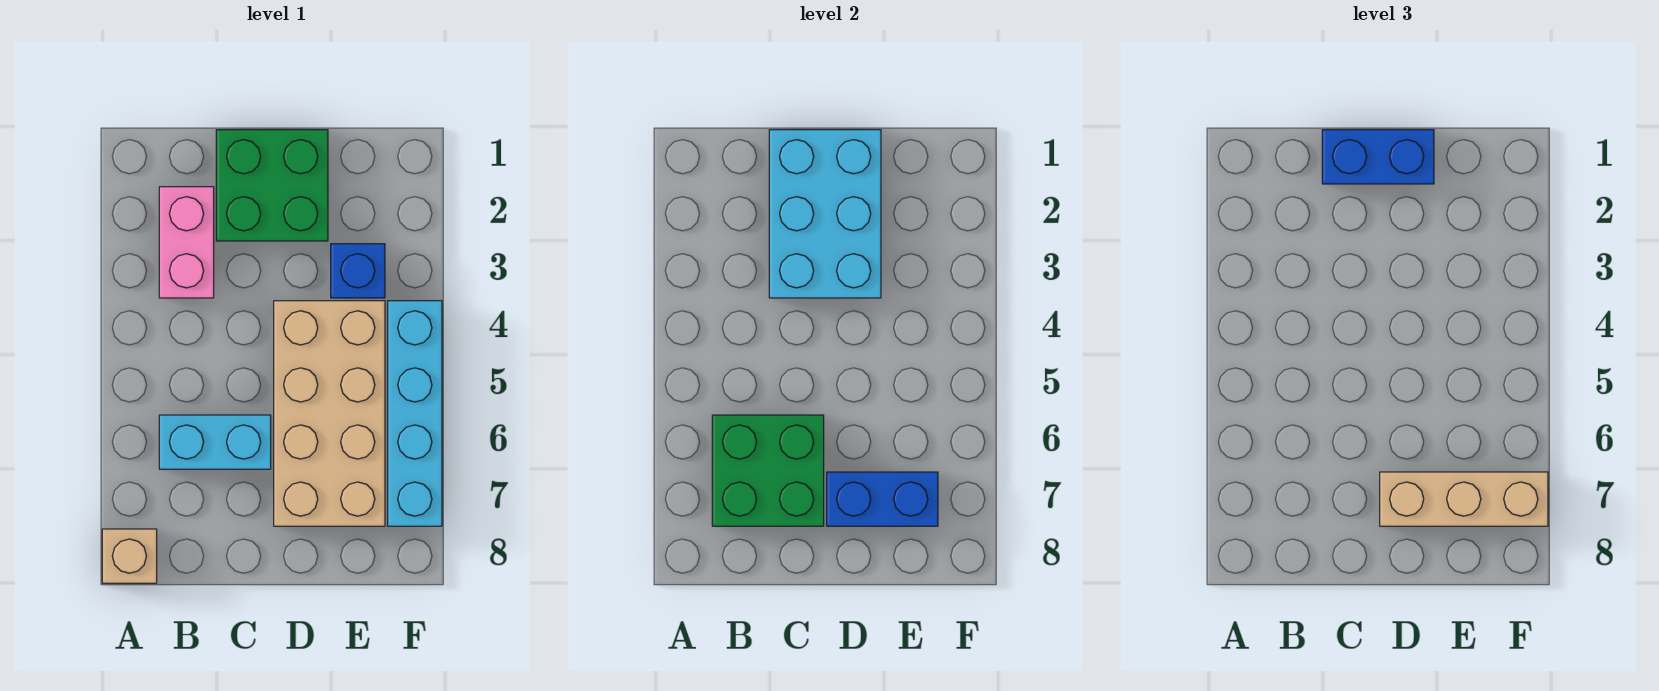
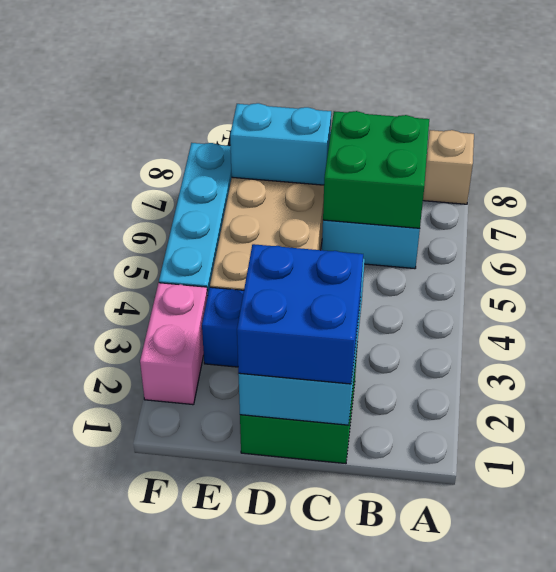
pink brick B2:B3 level 1 -> pink brick F2:F3 level 1
blue brick C1:D1 level 3 -> blue brick C1:D2 level 3
blue brick D7:E7 level 2 -> cyan brick D7:E7 level 2
tan brick D7:F7 level 3 -> none

